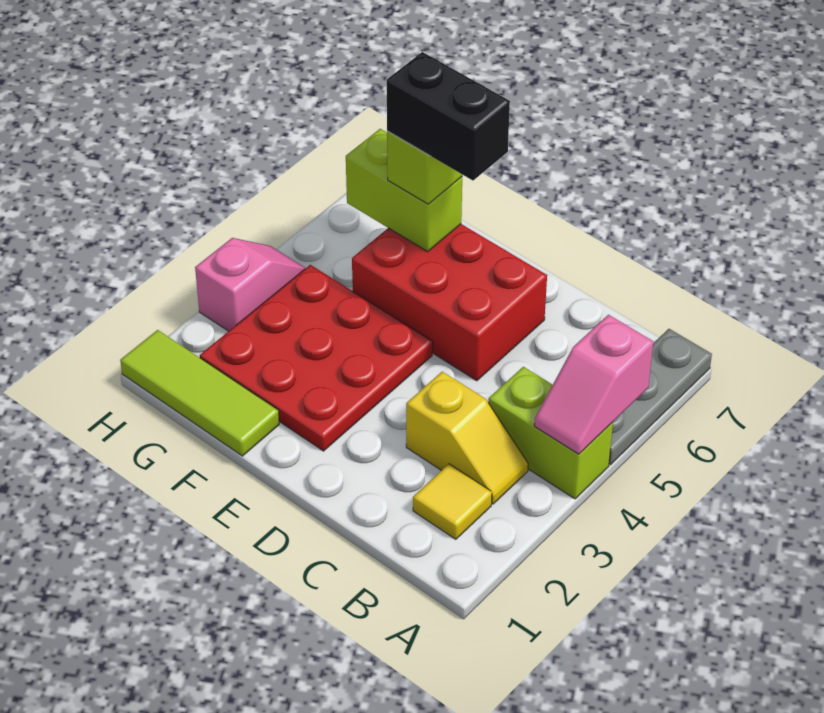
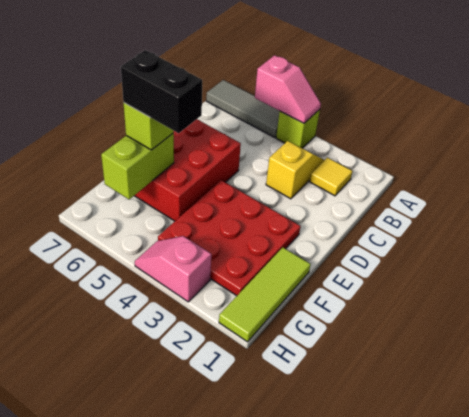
lime brick A4:B4 level 1 -> lime brick A4 level 1
grey plate A5:A7 level 1 -> grey tile A5:A7 level 1
black brick E6:F6 level 4 -> black brick F5:F6 level 4

